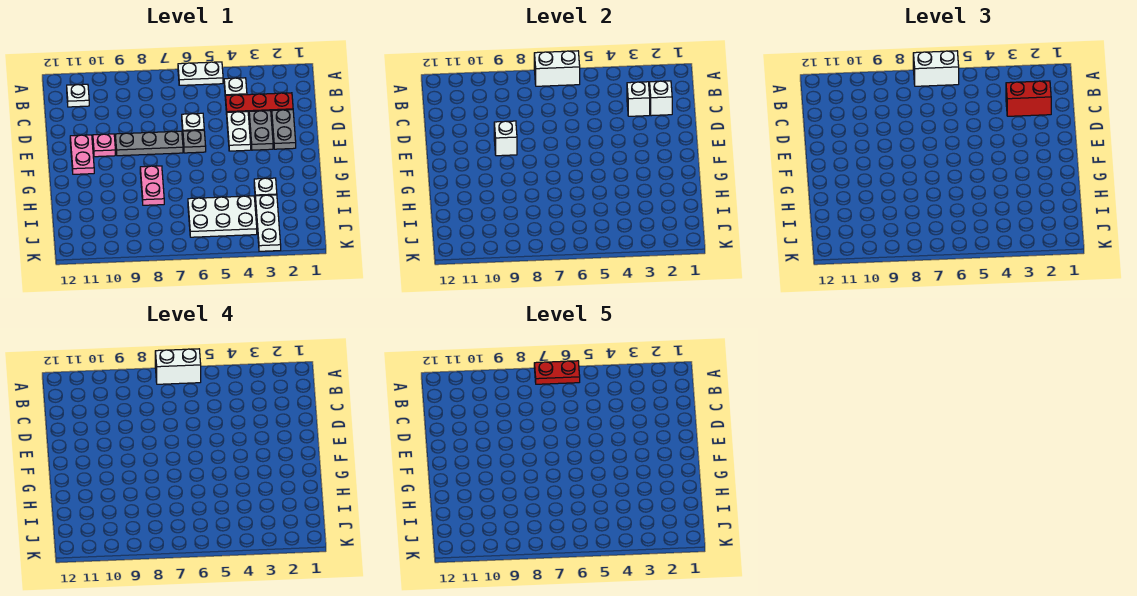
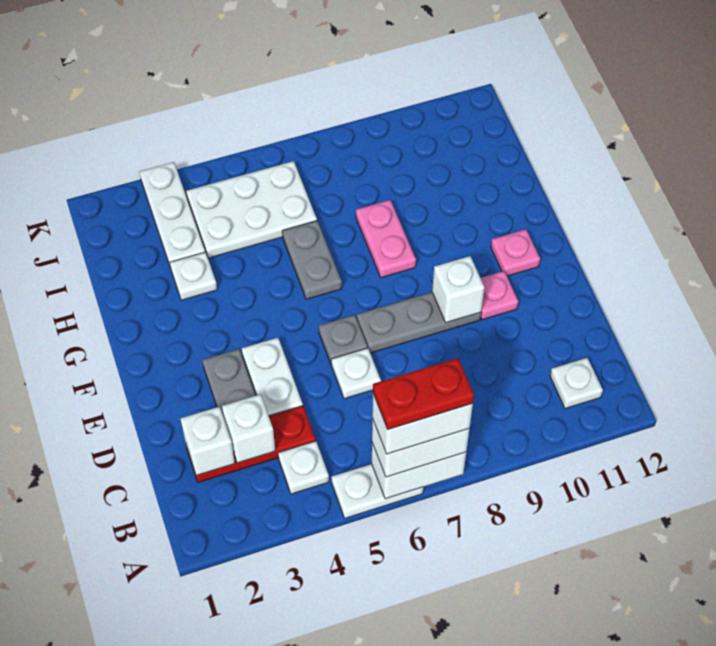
red brick C2:C3 level 3 -> none
grey plate D2:E2 level 1 -> grey plate G6:H6 level 1
pink plate E11:F11 level 1 -> pink plate F11 level 1

